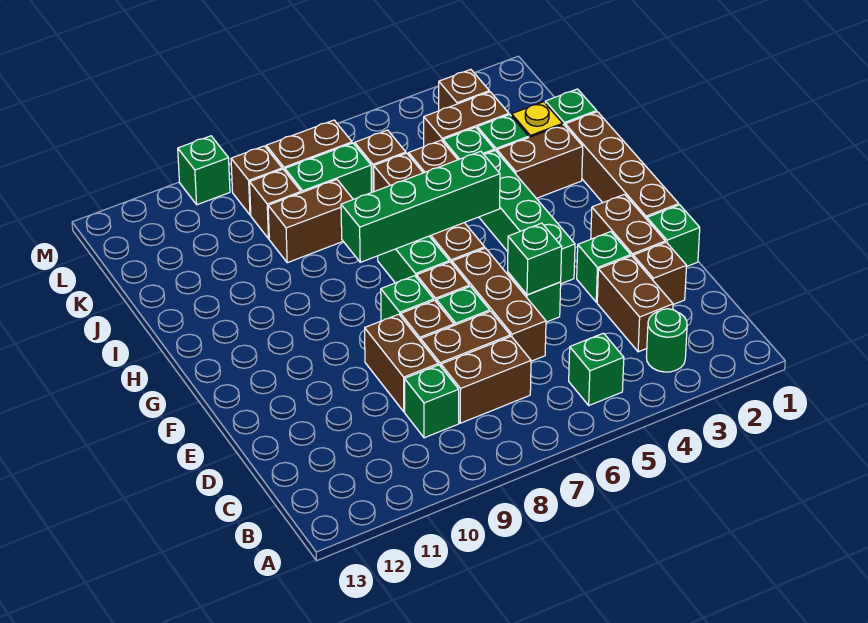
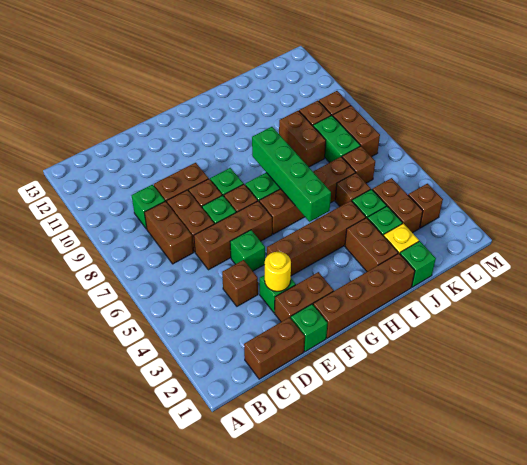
green round brick B3 level 1 -> none
green brick B5 level 1 -> none
brown brick C3:D3 level 1 -> brown brick C1:D1 level 1
brown brick D2 level 1 -> brown brick D4 level 1
none -> yellow round brick E3 level 2
green brick E5 level 2 -> none
green brick F4:I4 level 1 -> brown brick F4:I4 level 1
green brick M10 level 1 -> none

